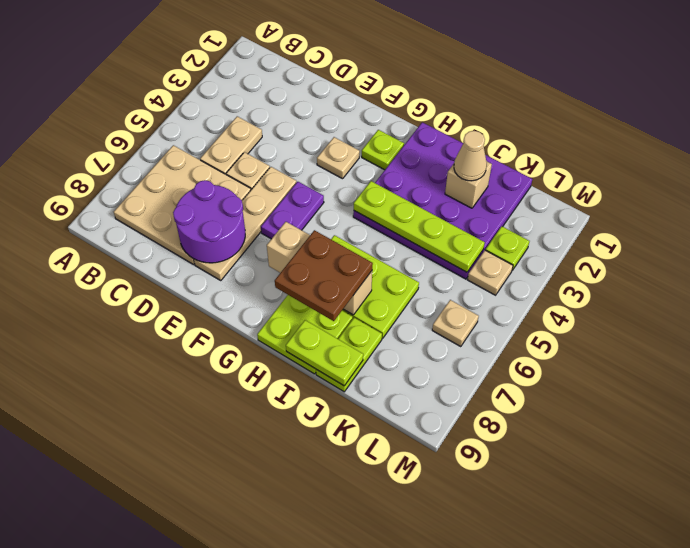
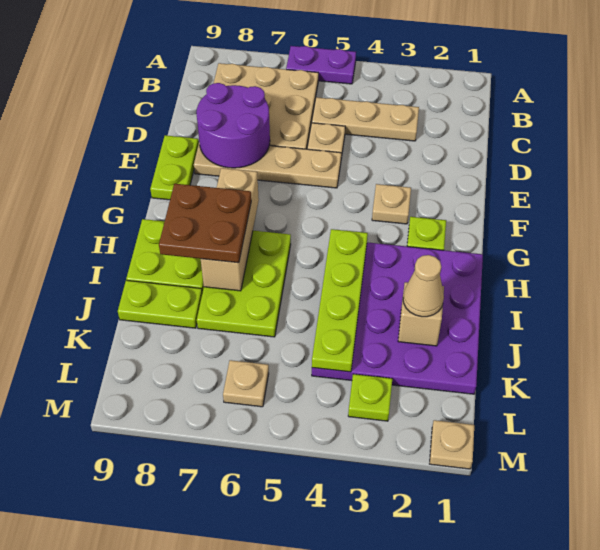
tan plate C4:C5 level 1 -> tan plate C3:C5 level 1
purple plate F5:F6 level 1 -> purple plate A5:A6 level 1
lime plate I9:J9 level 2 -> lime plate E9:F9 level 1
tan plate L4 level 1 -> tan plate M1 level 1

